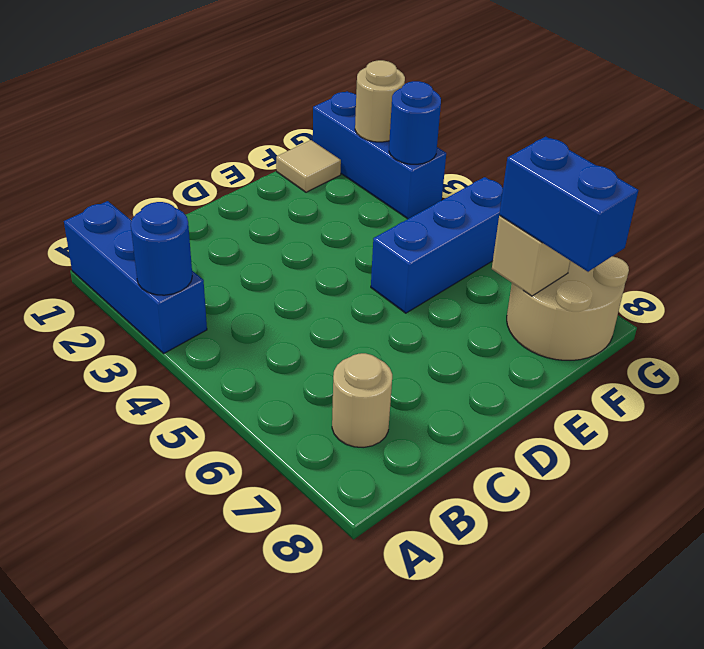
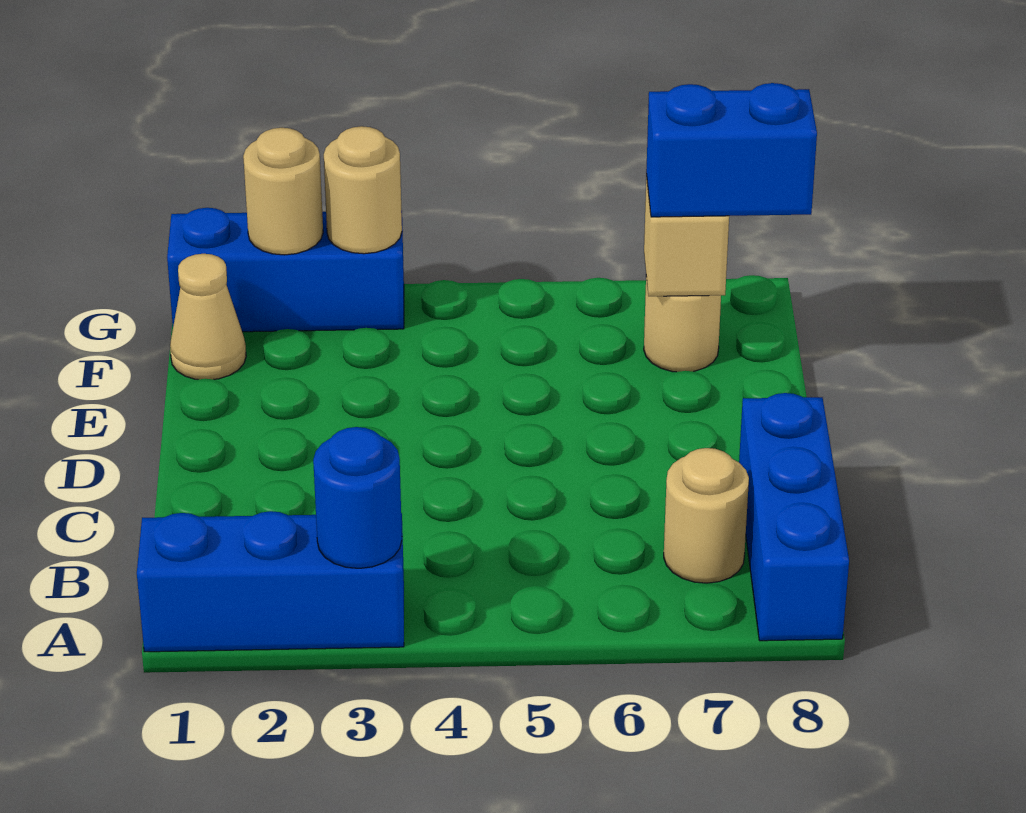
blue brick E5:G5 level 1 -> blue brick A8:C8 level 1
tan tile F1 level 1 -> tan cone F1 level 1
tan round brick F7:G8 level 1 -> tan round brick F7 level 1
blue round brick G3 level 2 -> tan round brick G3 level 2

